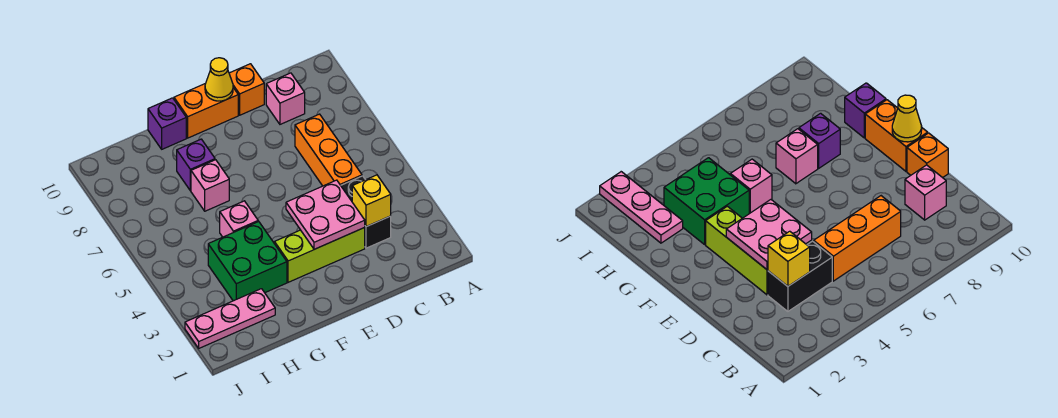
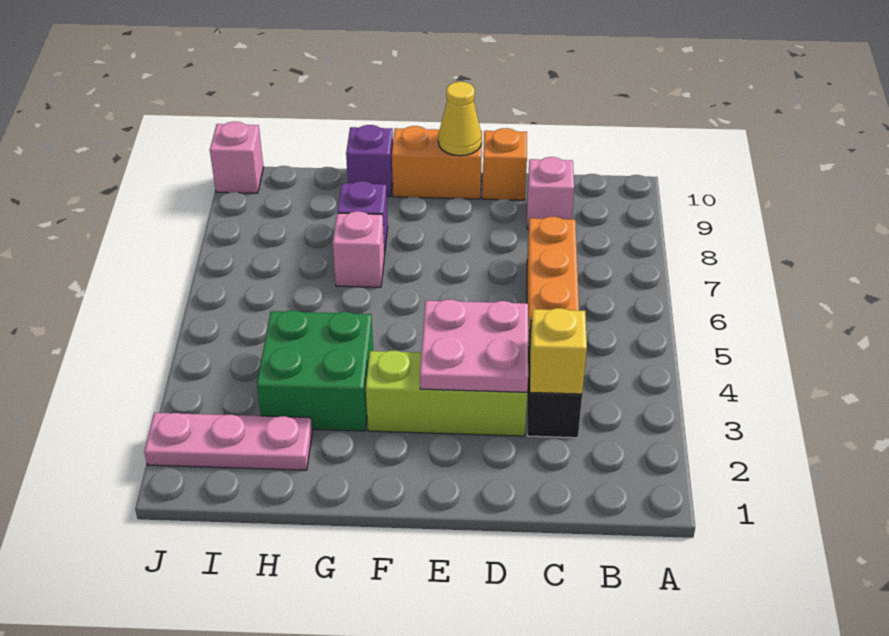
pink brick G5 level 1 -> pink brick J10 level 1

